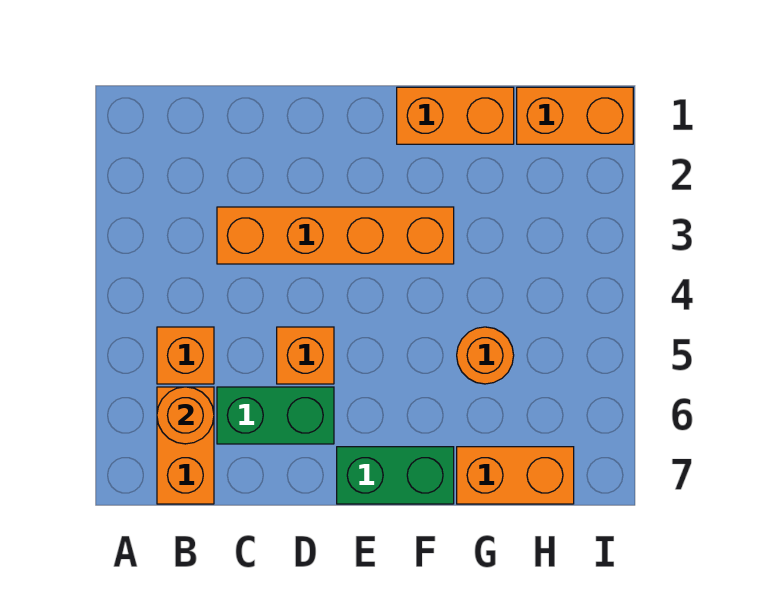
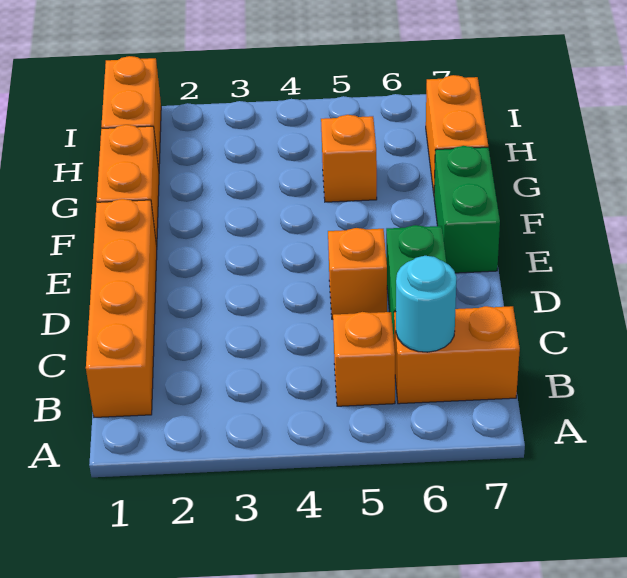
orange round brick B6 level 2 -> cyan round brick B6 level 2
orange brick C3:F3 level 1 -> orange brick B1:E1 level 1
orange round brick G5 level 1 -> orange brick G5 level 1

